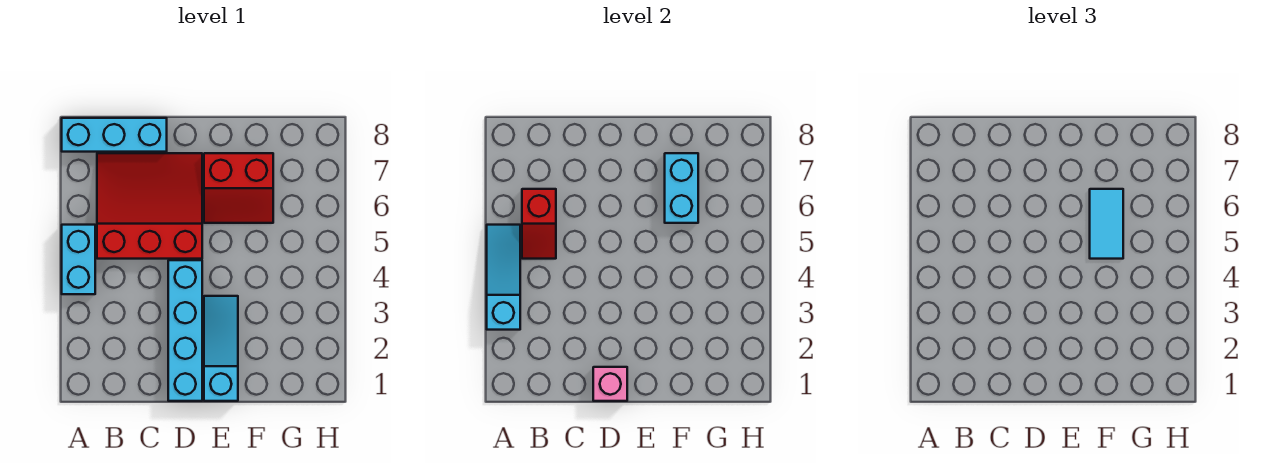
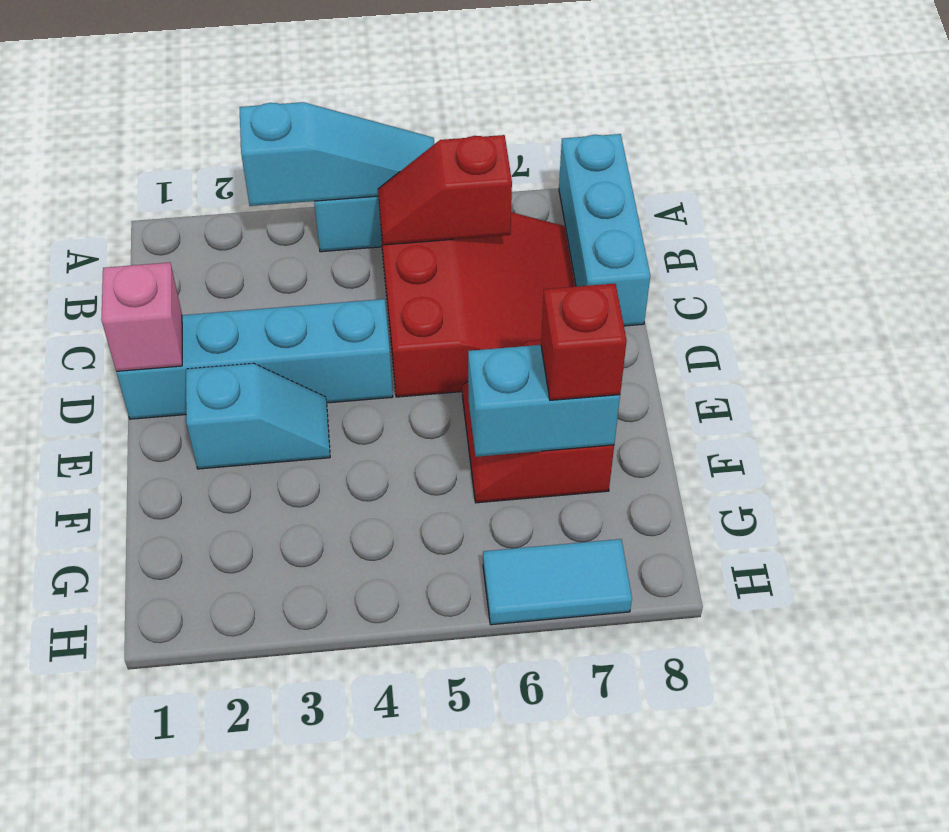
cyan slope E1:E3 level 1 top 1 -> cyan slope E2:E3 level 1 top 2
cyan tile F5:F6 level 3 -> cyan tile H6:H7 level 1
none -> red brick F7 level 3

